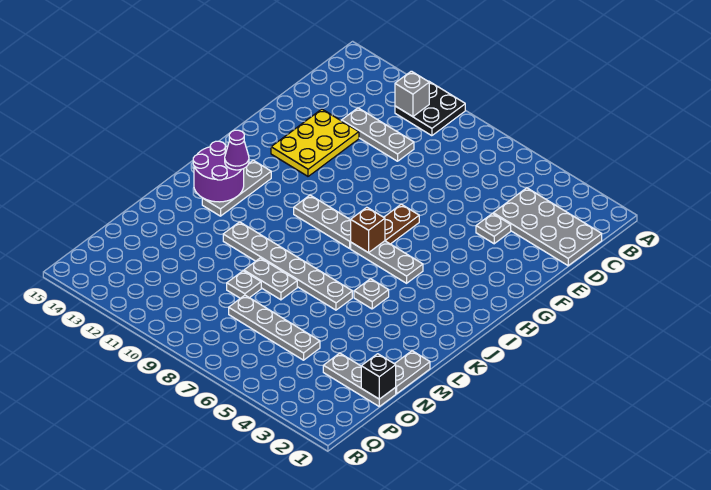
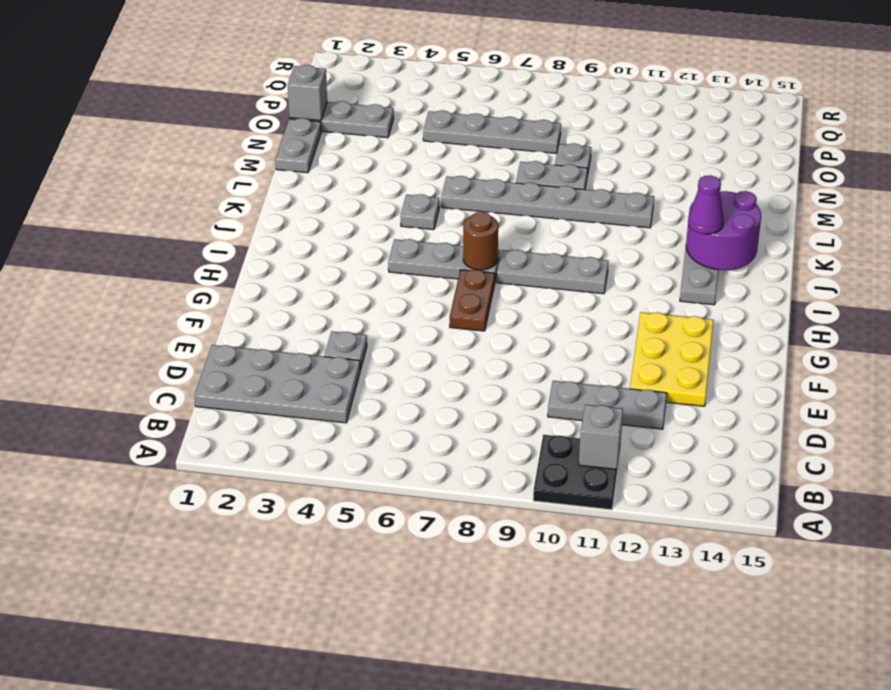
brown brick I7 level 2 -> brown round brick I7 level 2
black brick O1 level 2 -> grey brick O1 level 2

